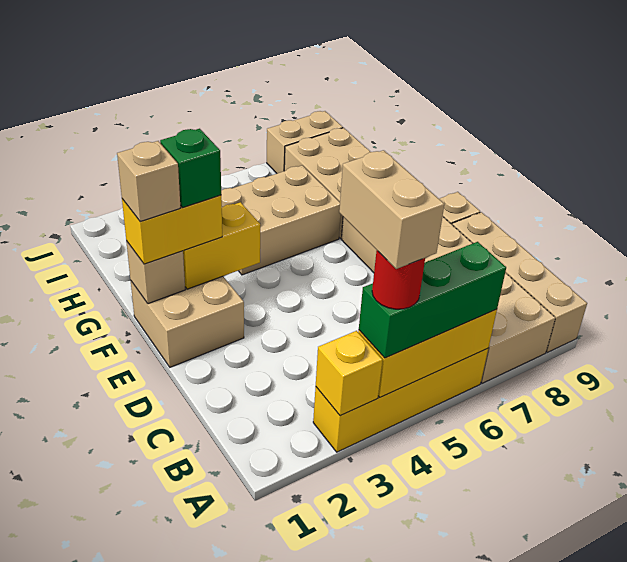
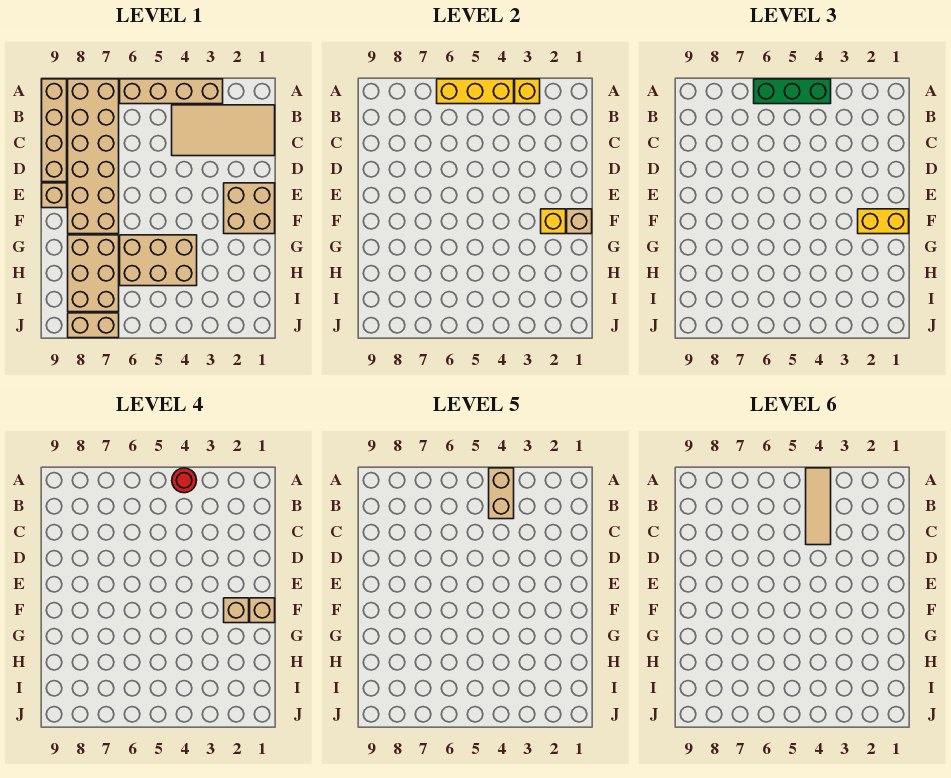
yellow brick A3:A6 level 1 -> tan brick A3:A6 level 1
none -> tan tile A4:C4 level 6
none -> tan tile B1:C4 level 1
yellow brick F2:F3 level 2 -> yellow brick F2 level 2
green brick F2 level 4 -> tan brick F2 level 4

